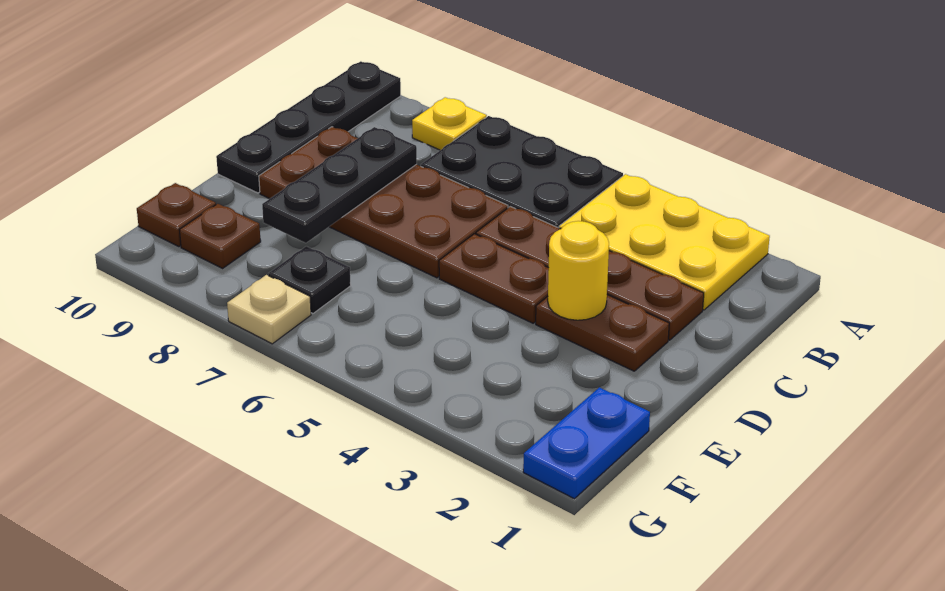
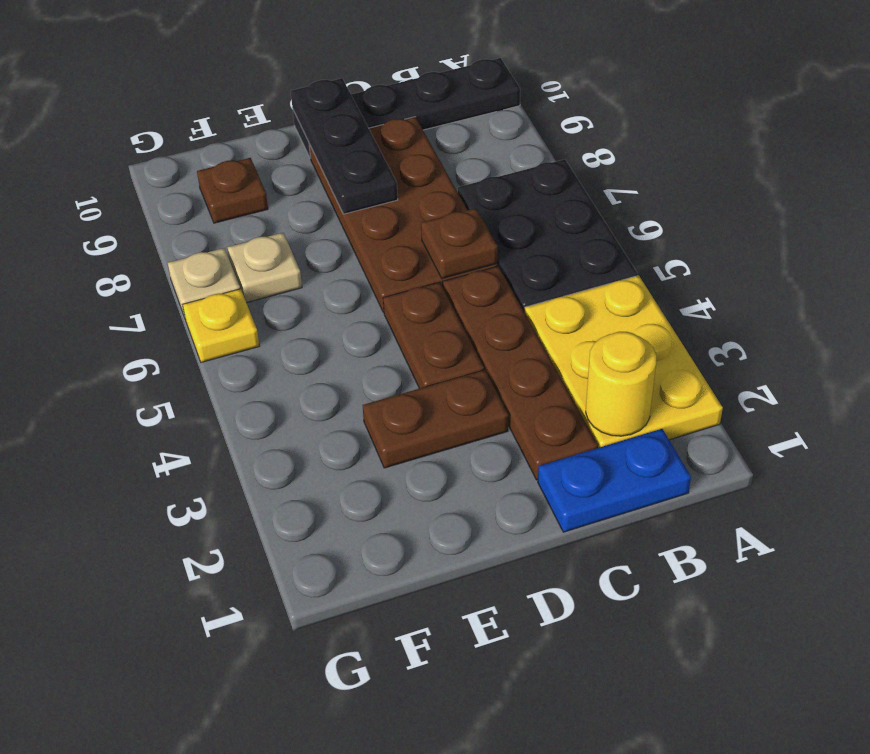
yellow plate A8 level 1 -> yellow plate G6 level 1
black plate C8:E8 level 2 -> black plate D8:D10 level 2
brown plate D2:D3 level 1 -> brown plate D3:E3 level 1
yellow round brick D3 level 2 -> yellow round brick B2 level 2
blue plate F1:G1 level 1 -> blue plate B1:C1 level 1
black plate F7 level 1 -> tan plate F7 level 1
brown plate F10 level 1 -> brown plate C6 level 2

